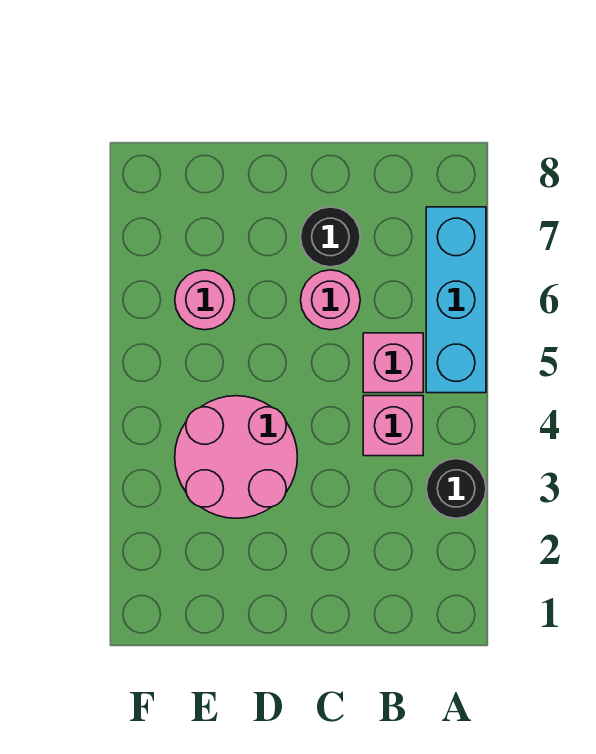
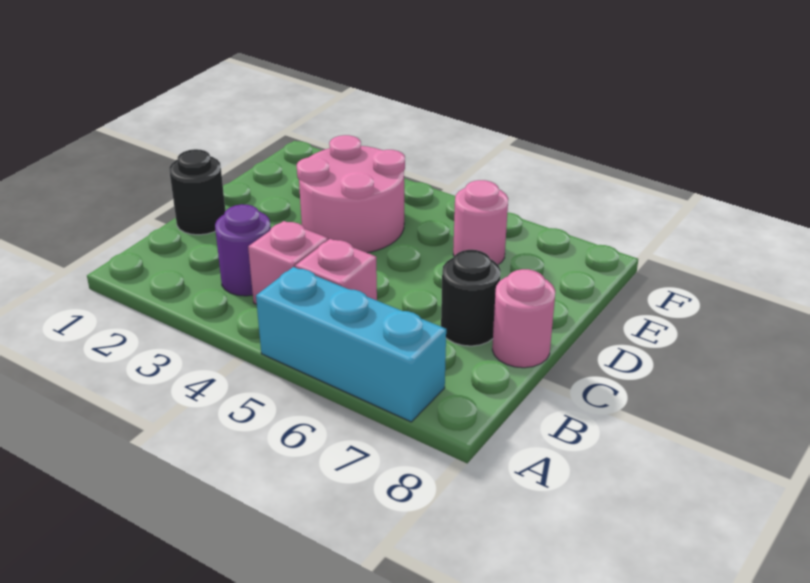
black round brick A3 level 1 -> black round brick C1 level 1
none -> purple round brick B3 level 1
pink round brick C6 level 1 -> pink round brick C8 level 1

